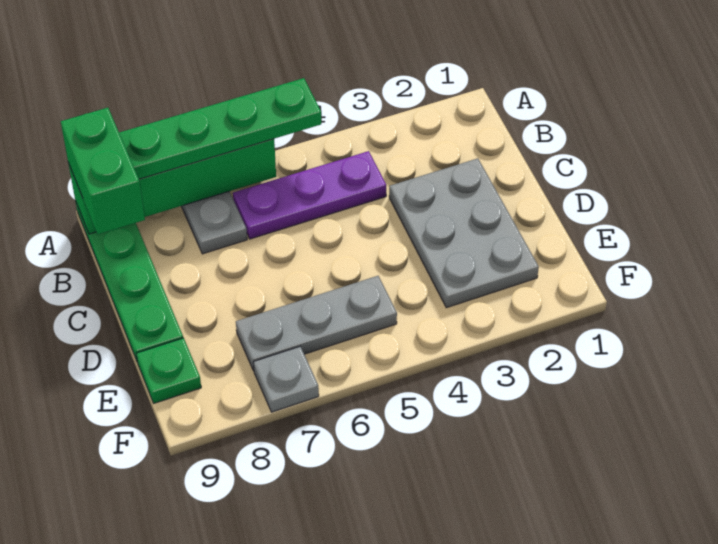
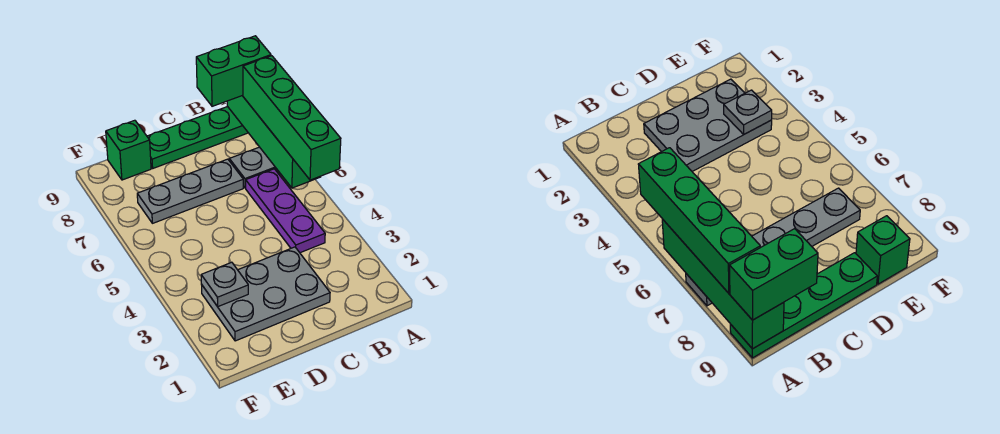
green plate A5:A8 level 3 -> green brick A5:A8 level 3
grey plate E5:E7 level 1 -> grey plate C7:E7 level 1
green plate E9 level 1 -> green brick E9 level 1
grey plate F7 level 1 -> grey plate E3 level 2

